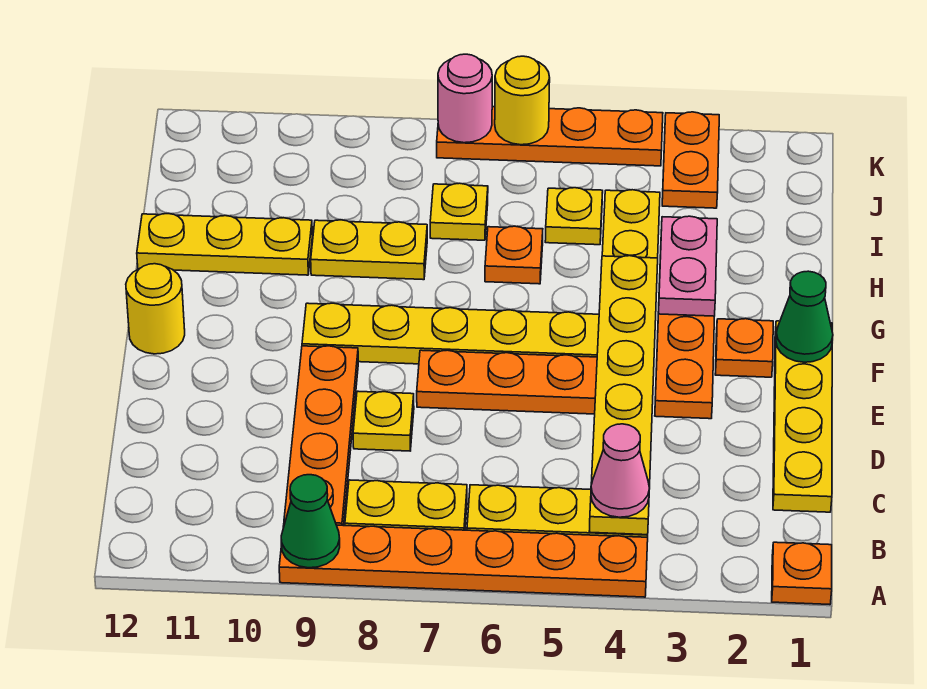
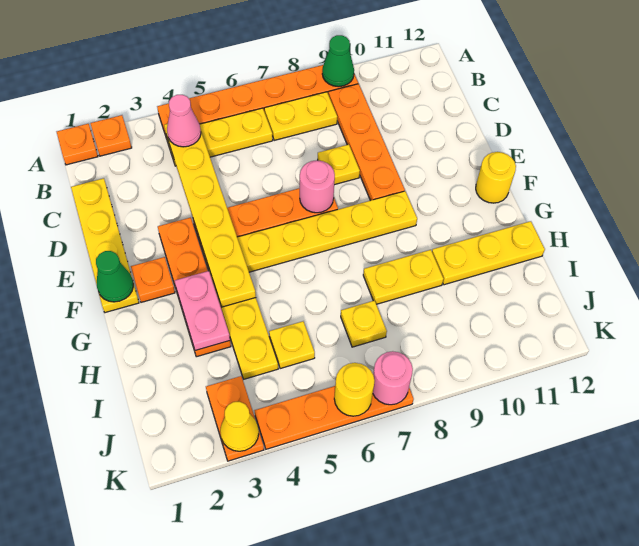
none -> pink round brick E7 level 2
orange plate H6 level 1 -> orange plate A2 level 1
none -> yellow cone K3 level 2

